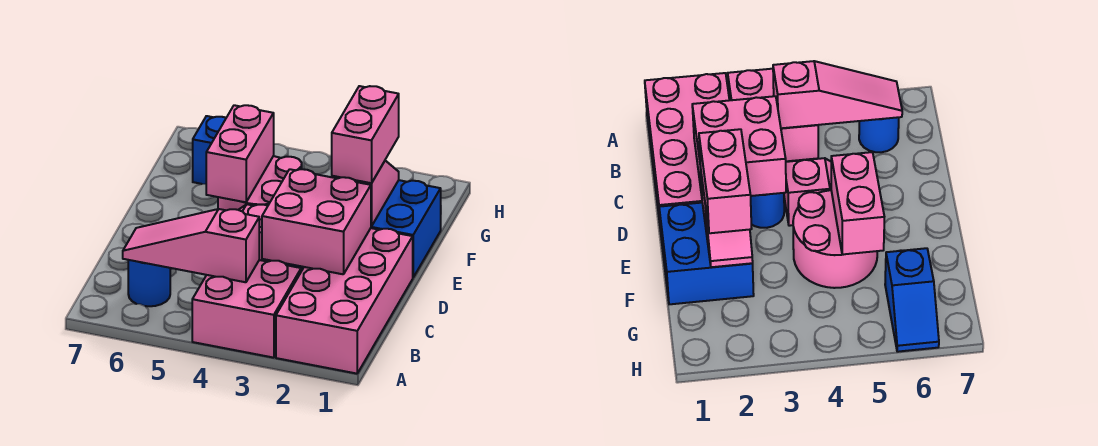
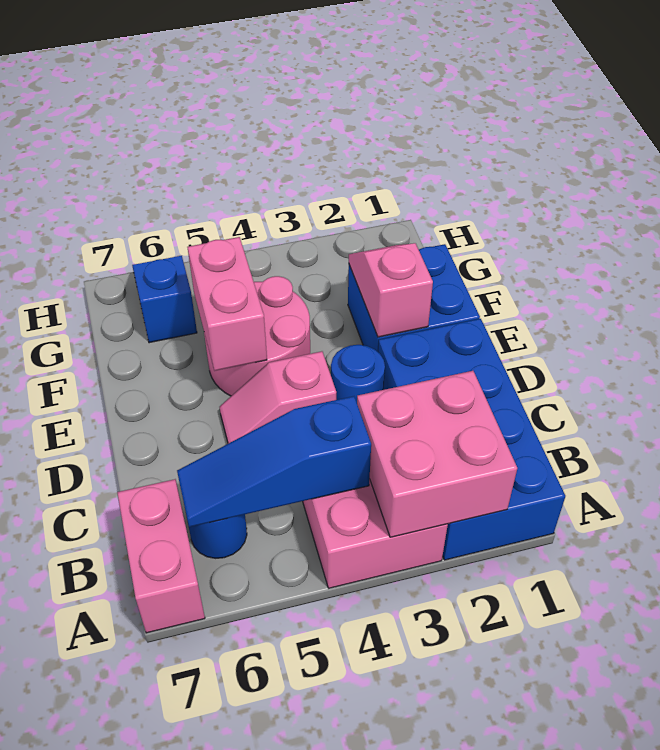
pink brick A1:D2 level 1 -> blue brick A1:D2 level 1
pink slope B4:B6 level 2 top 4 -> blue slope B4:B6 level 2 top 4
pink brick C2:D3 level 2 -> pink brick A2:B3 level 2
pink brick E2:F2 level 3 -> pink brick A7:B7 level 1

